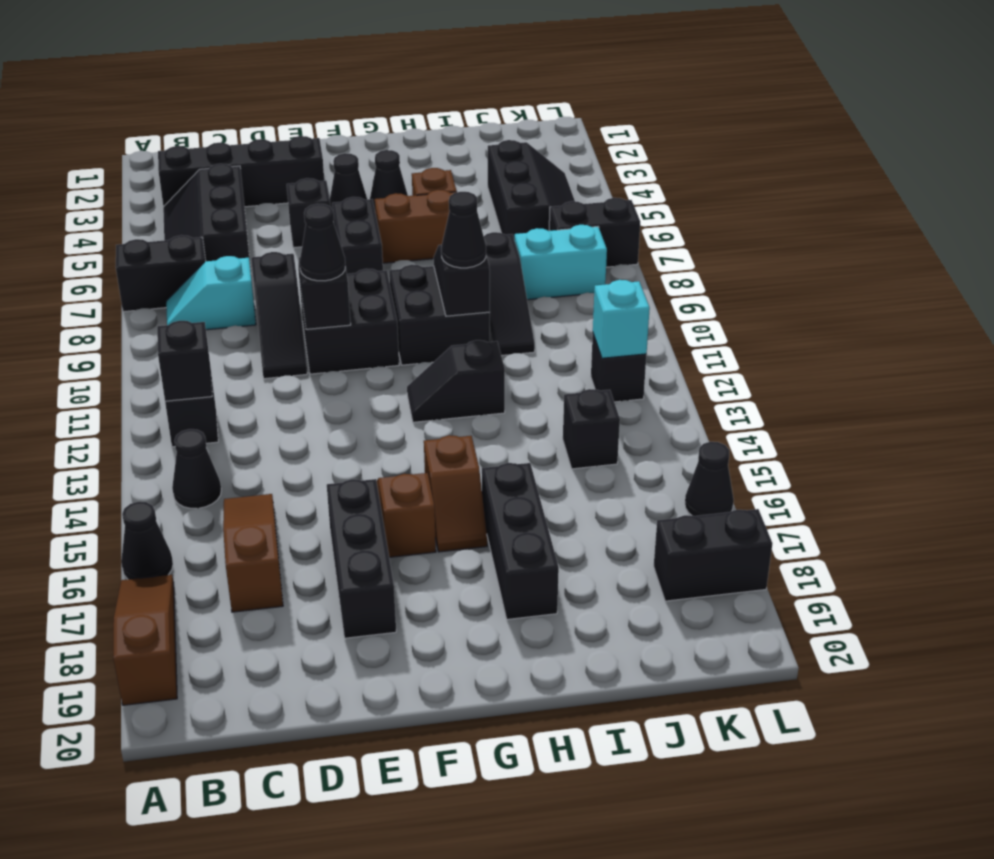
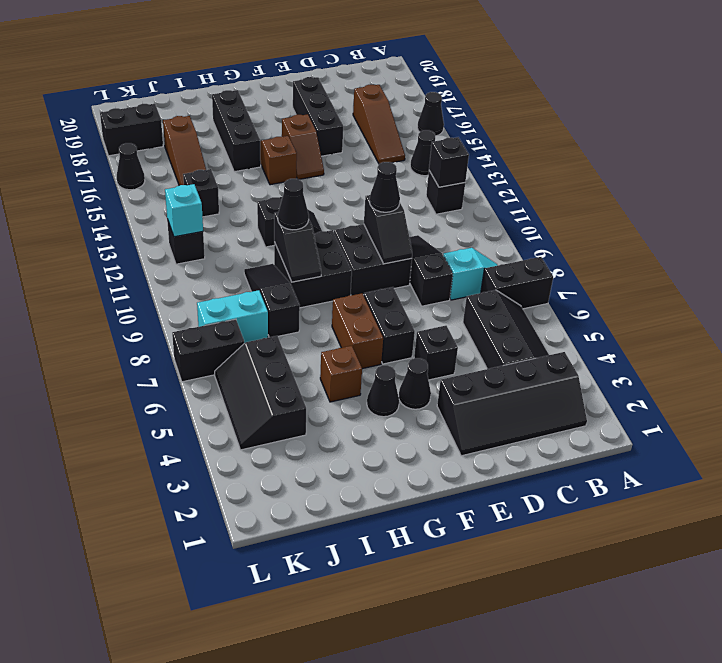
brown slope A17:A19 level 1 top 19 -> brown slope J15:J17 level 1 top 17
brown brick G6:H6 level 1 -> brown brick G6:G7 level 1

